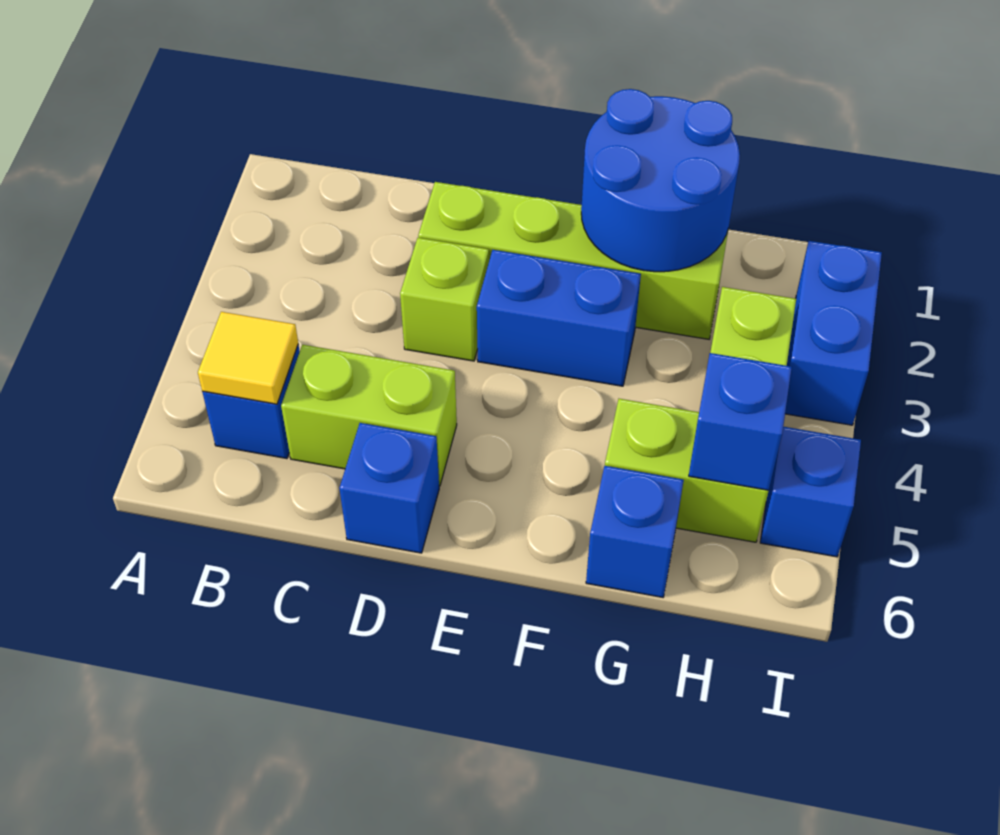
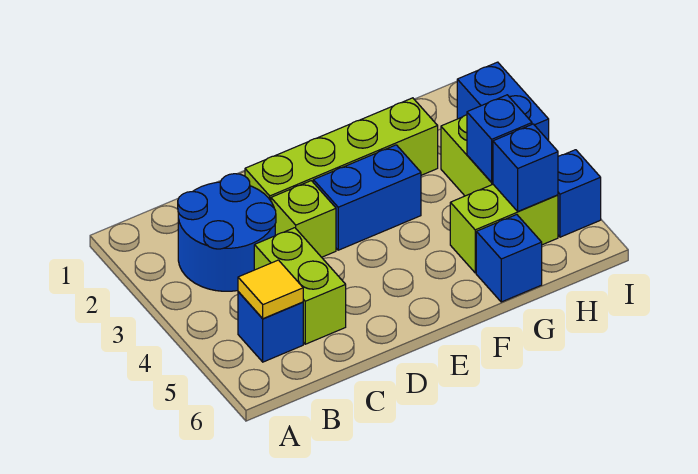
lime brick C5:D5 level 1 -> lime brick C4:C5 level 1
blue brick D6 level 1 -> blue brick H4 level 2
blue round brick F1:G2 level 2 -> blue round brick B2:C3 level 1

